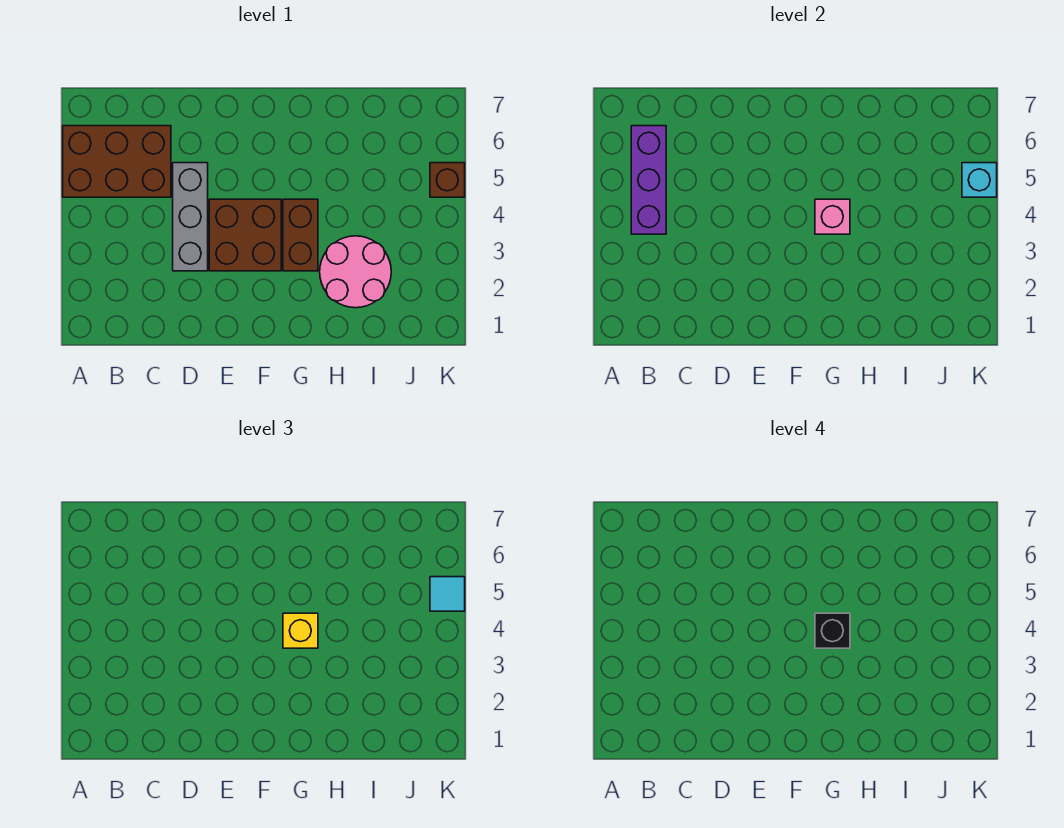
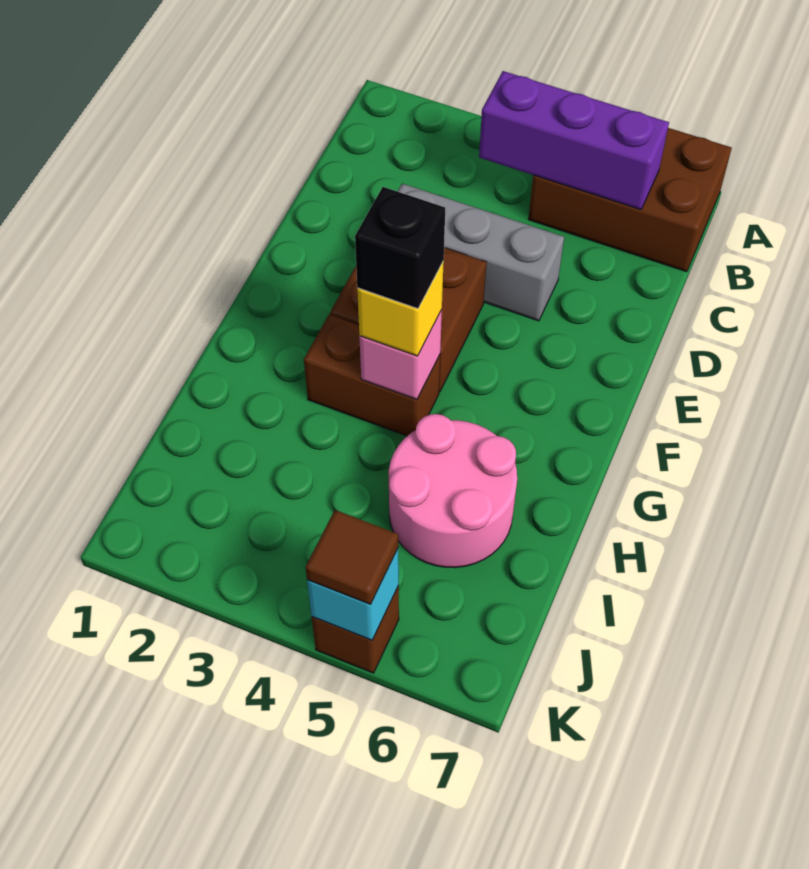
brown brick A5:C6 level 1 -> brown brick A5:B7 level 1
pink round brick H2:I3 level 1 -> pink round brick H5:I6 level 1
cyan tile K5 level 3 -> brown tile K5 level 3

